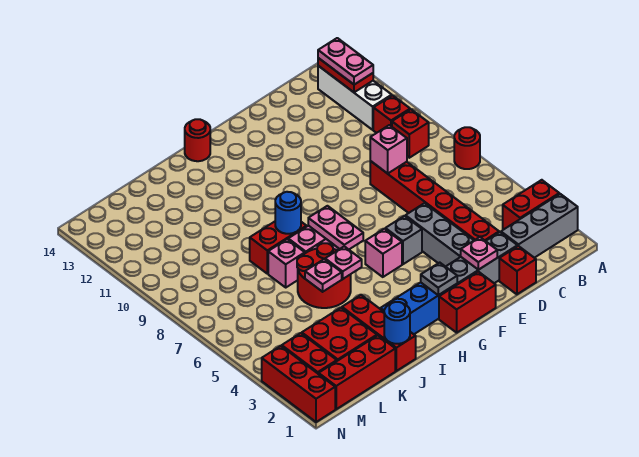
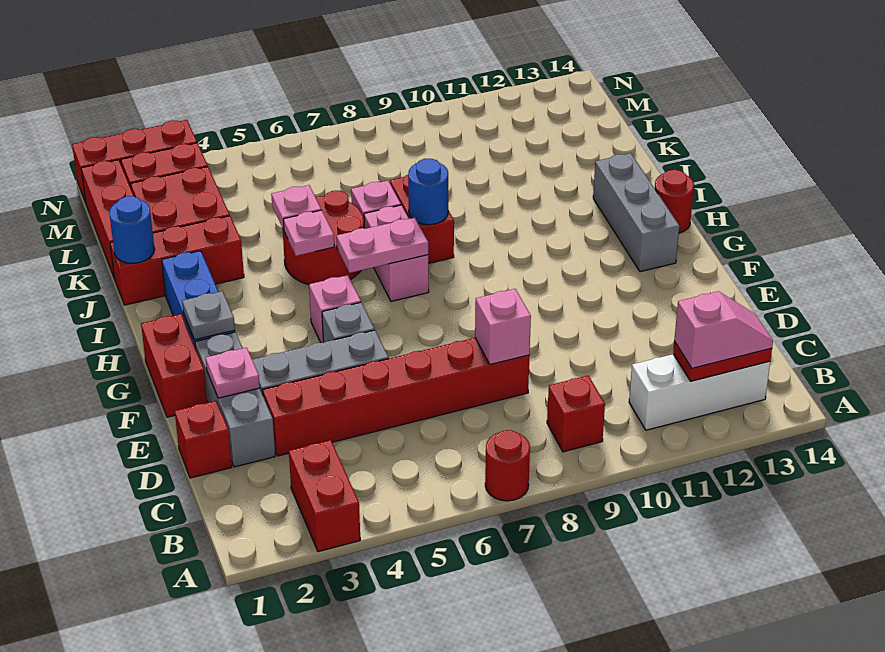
grey brick A2:C2 level 1 -> grey brick G13:I13 level 1
red brick B10 level 1 -> none
pink plate B12:B13 level 3 -> pink slope B12:B13 level 3 top 12

